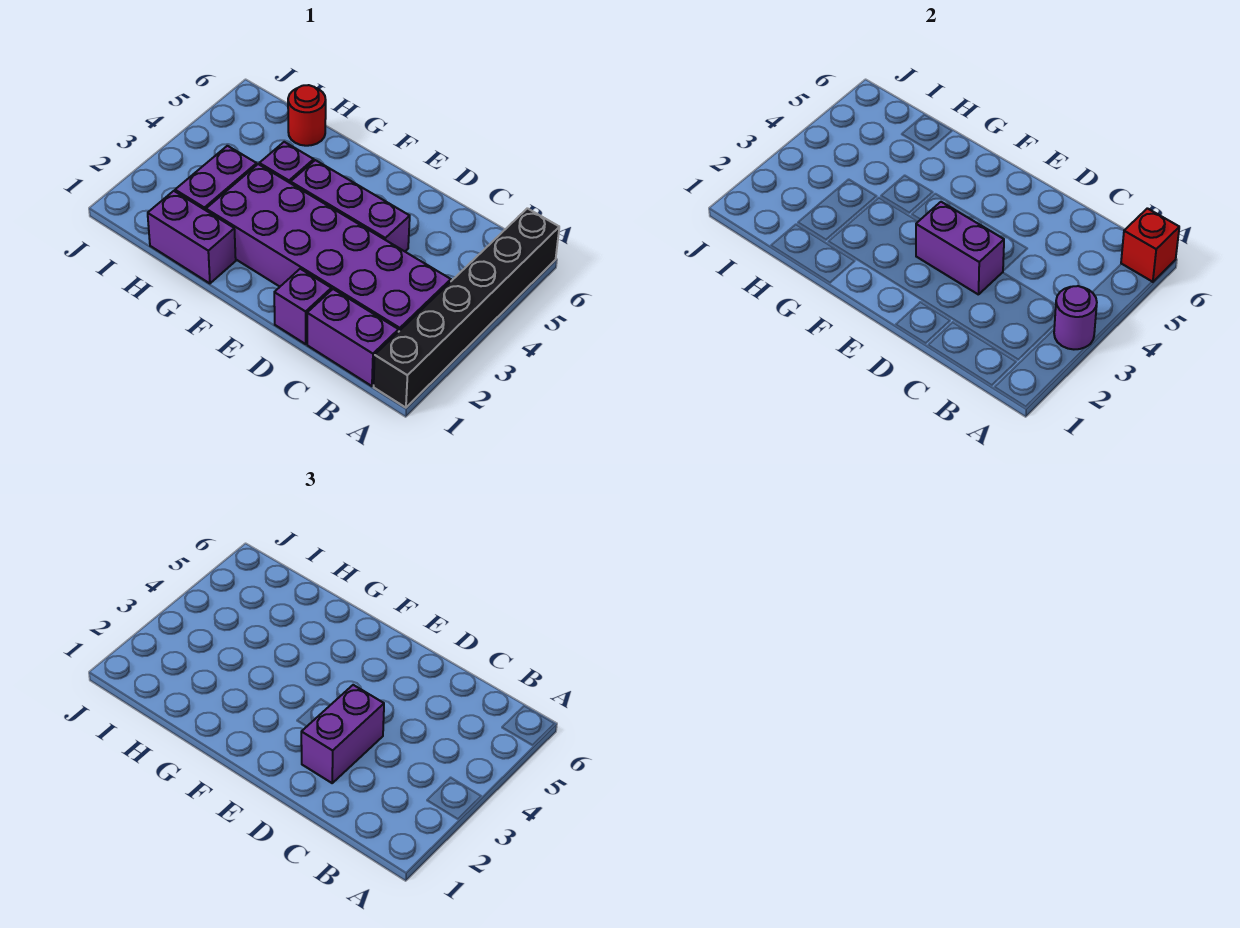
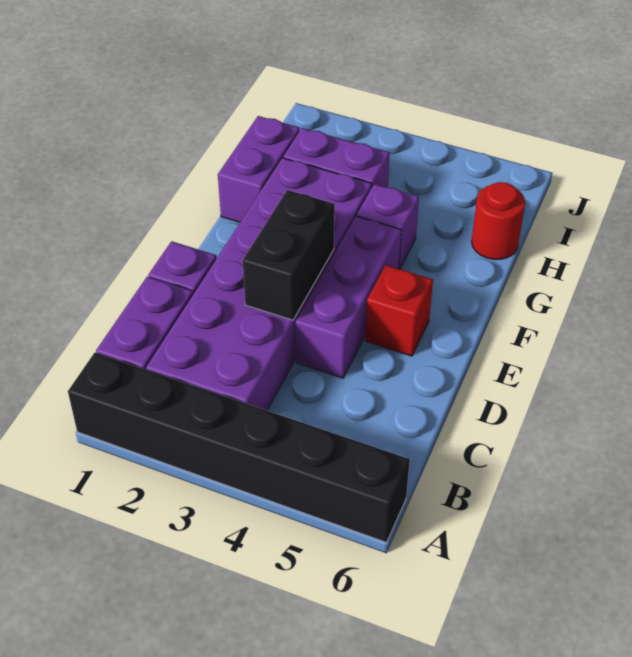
purple round brick A3 level 2 -> none
red brick A6 level 2 -> red brick E5 level 1
purple brick D2:D3 level 3 -> none
purple brick D3:E3 level 2 -> black brick D3:E3 level 2

